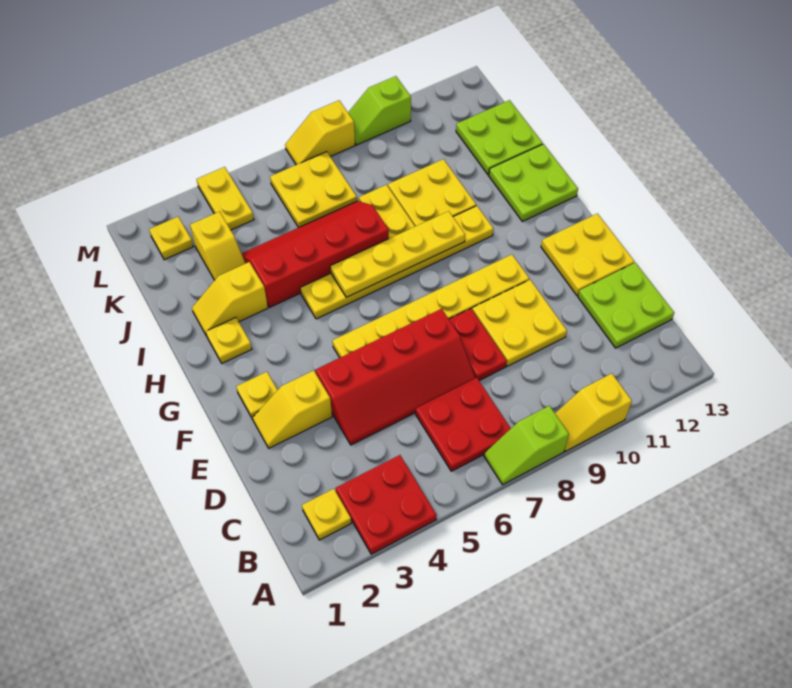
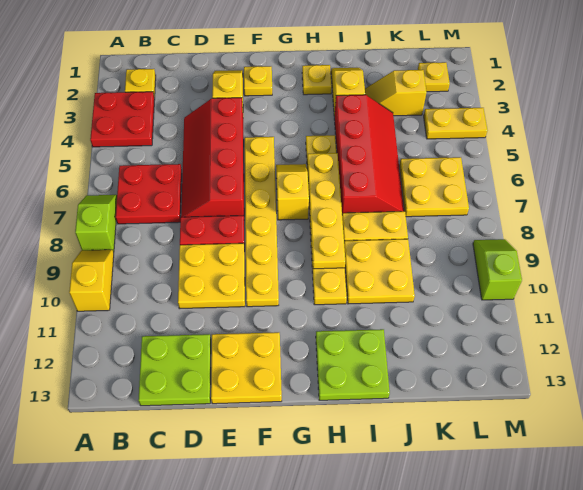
lime plate J12:K13 level 1 -> none
yellow slope M7:M8 level 1 top 8 -> yellow slope G6:G7 level 1 top 7

